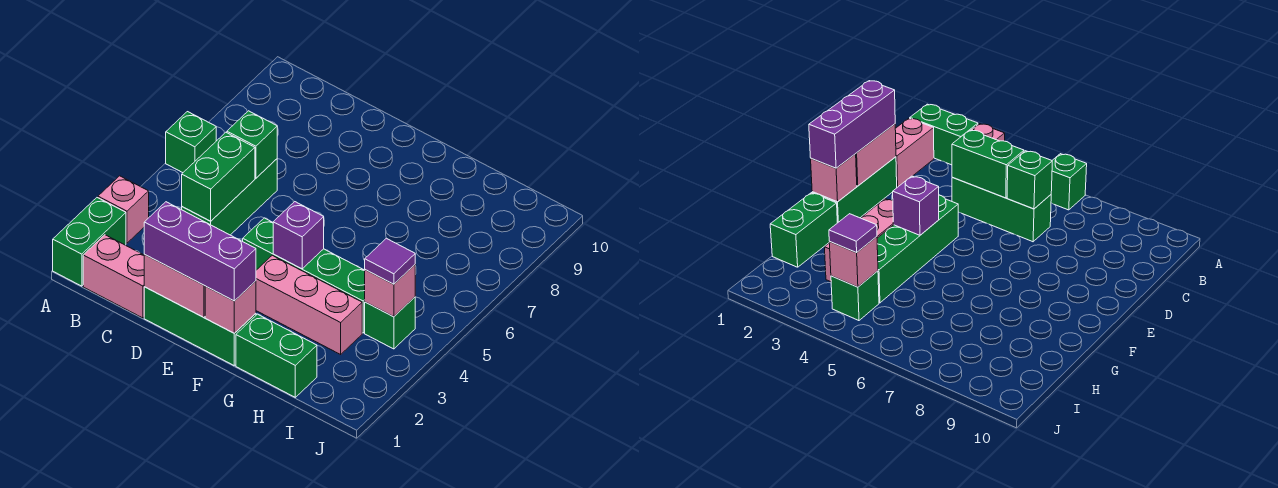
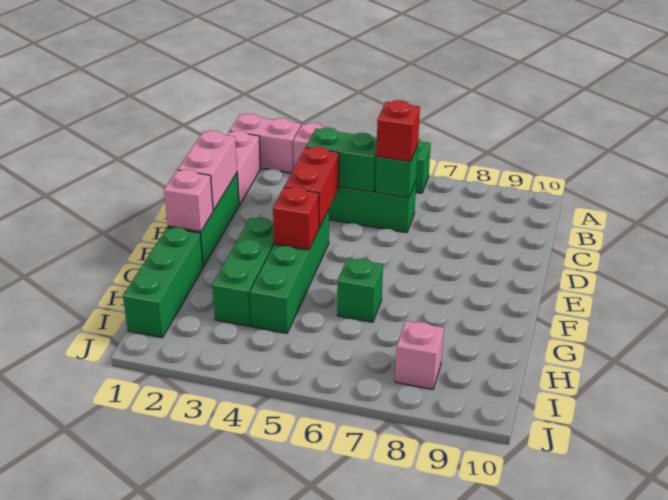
green brick A1:A2 level 1 -> pink brick A1:A2 level 1
none -> red brick C6 level 3
purple brick D1:F1 level 3 -> none
none -> red brick D4:E4 level 2
pink brick F3:H3 level 1 -> green brick F3:H3 level 1
purple brick F4 level 2 -> red brick F4 level 2
green brick G1:H1 level 1 -> green brick G1:I1 level 1
green brick I4 level 1 -> green brick G6 level 1
pink brick I4 level 2 -> pink brick I8 level 1
purple tile I4 level 3 -> none

